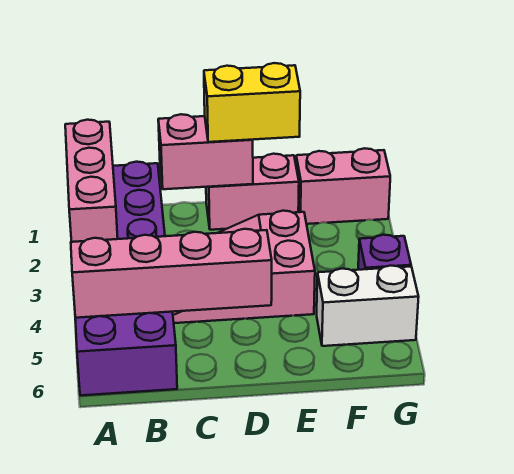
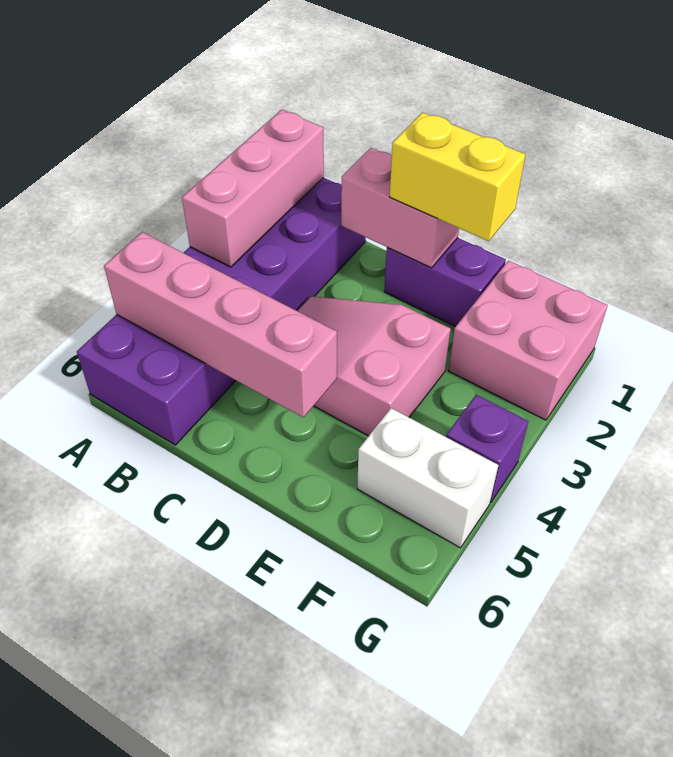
pink brick D1:E1 level 1 -> purple brick D1:E1 level 1
pink brick F1:G1 level 1 -> pink brick F1:G2 level 1

